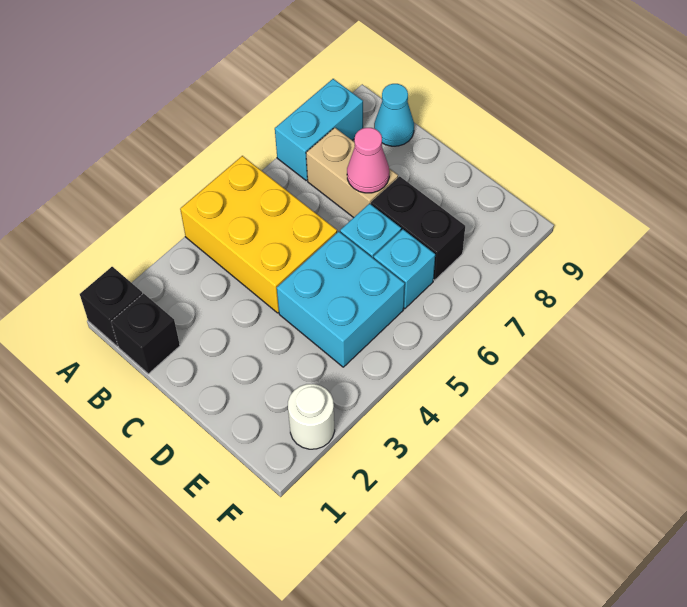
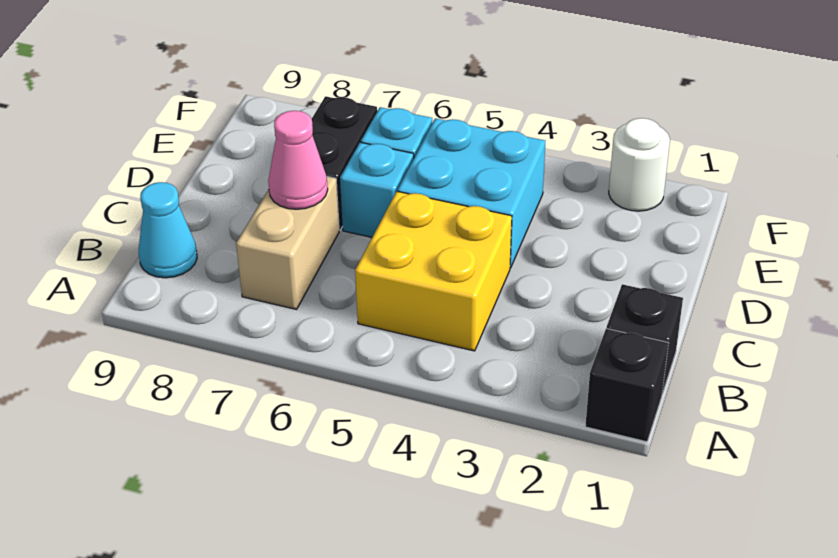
yellow brick A4:C5 level 1 -> yellow brick B4:C5 level 1
cyan brick A7:A8 level 1 -> none

